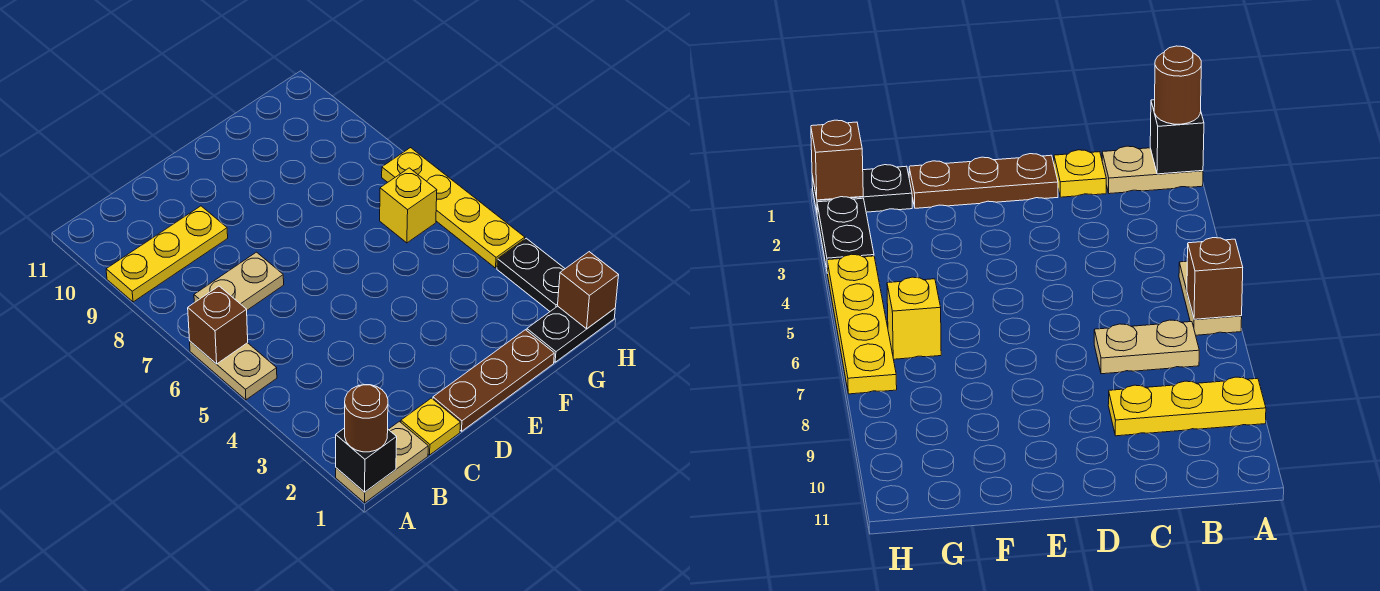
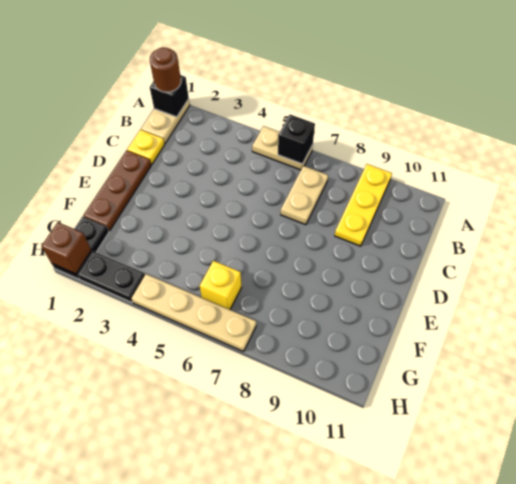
brown brick A6 level 2 -> black brick A6 level 2
yellow plate H4:H7 level 1 -> tan plate H4:H7 level 1

